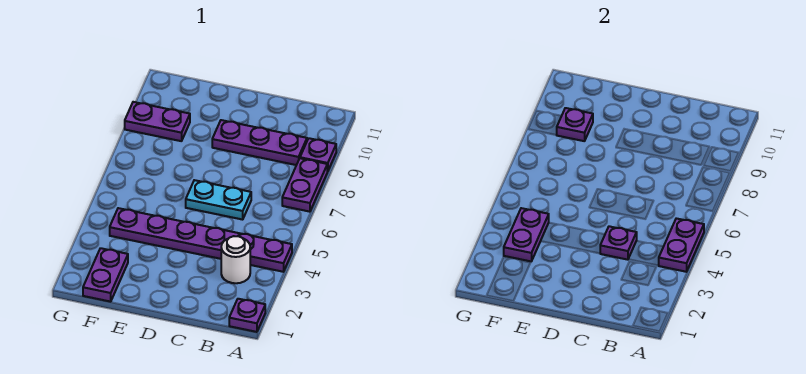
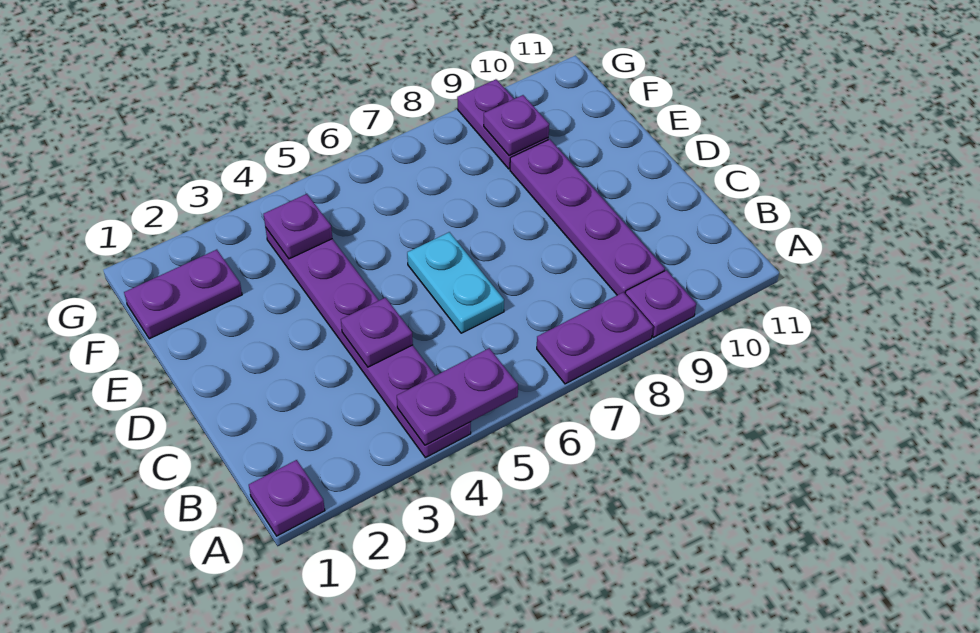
white round brick B3 level 1 -> none
purple plate B9:D9 level 1 -> purple plate B9:E9 level 1
purple plate F3:F4 level 2 -> purple plate F4 level 2

